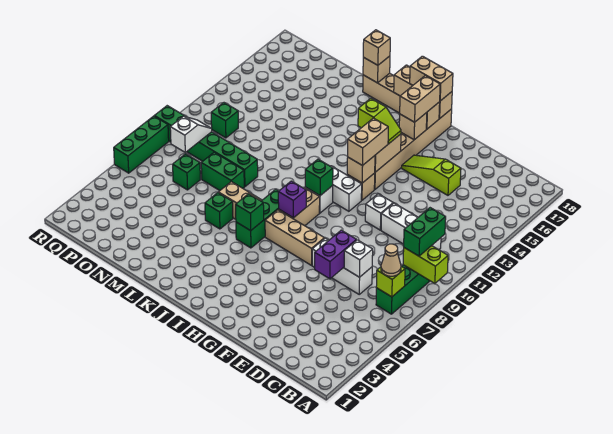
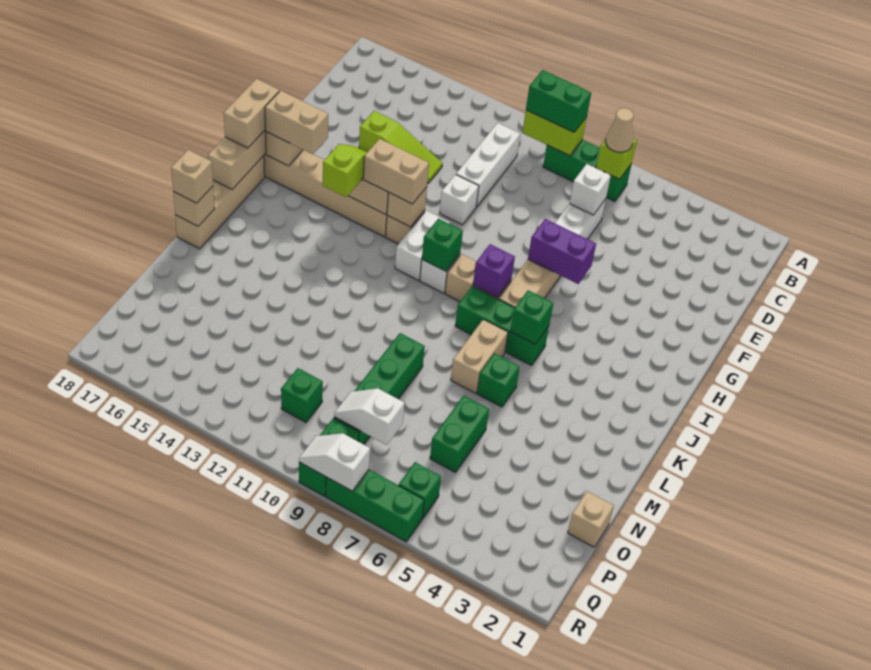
lime brick A9:B9 level 2 -> lime brick B9:B10 level 2
purple brick E6:E7 level 2 -> purple brick G6:G7 level 2
lime slope E15:G15 level 1 top E -> lime slope E13:E15 level 1 top 15
tan brick H16 level 2 -> tan brick O1 level 1
green brick M8:N8 level 1 -> green brick N6:O6 level 1
green brick O7 level 1 -> green brick Q6 level 1
none -> white slope R8:R9 level 2 top 8

